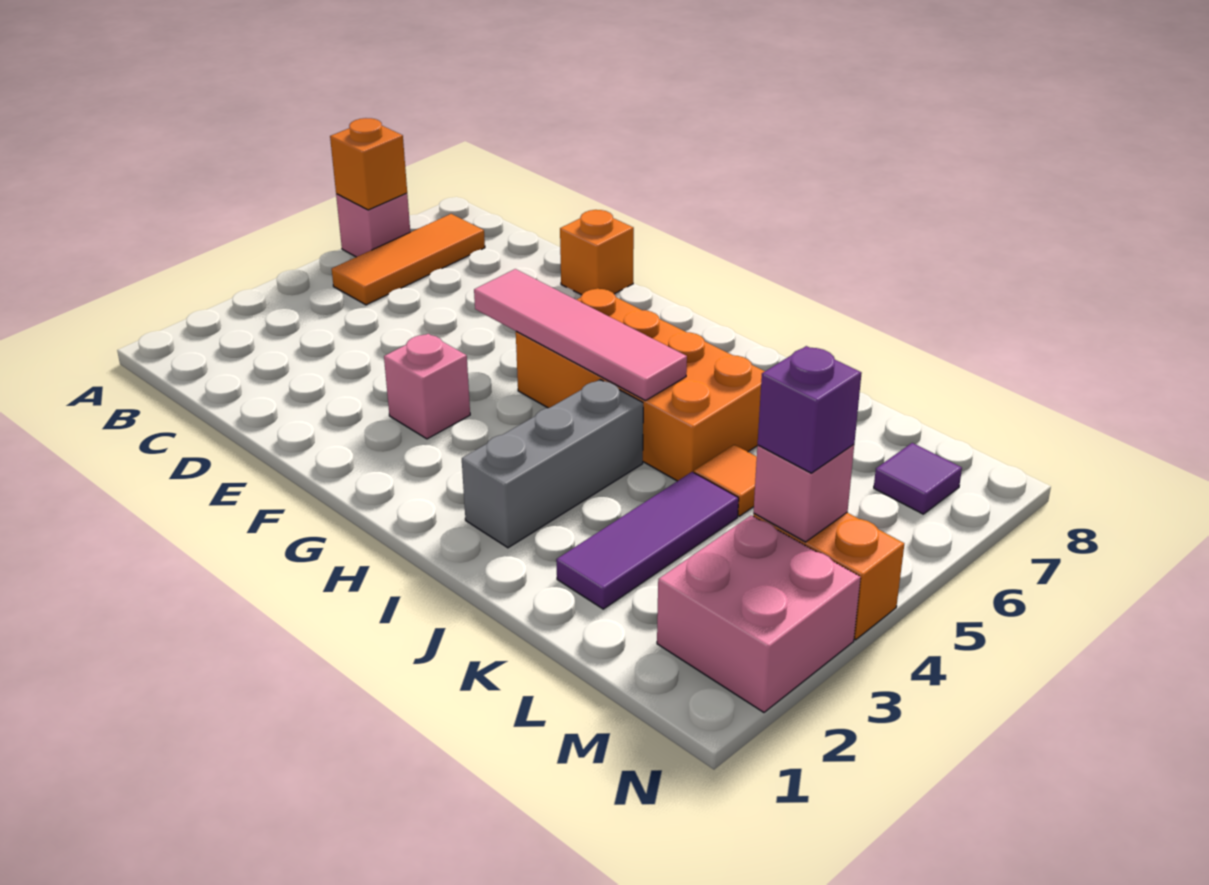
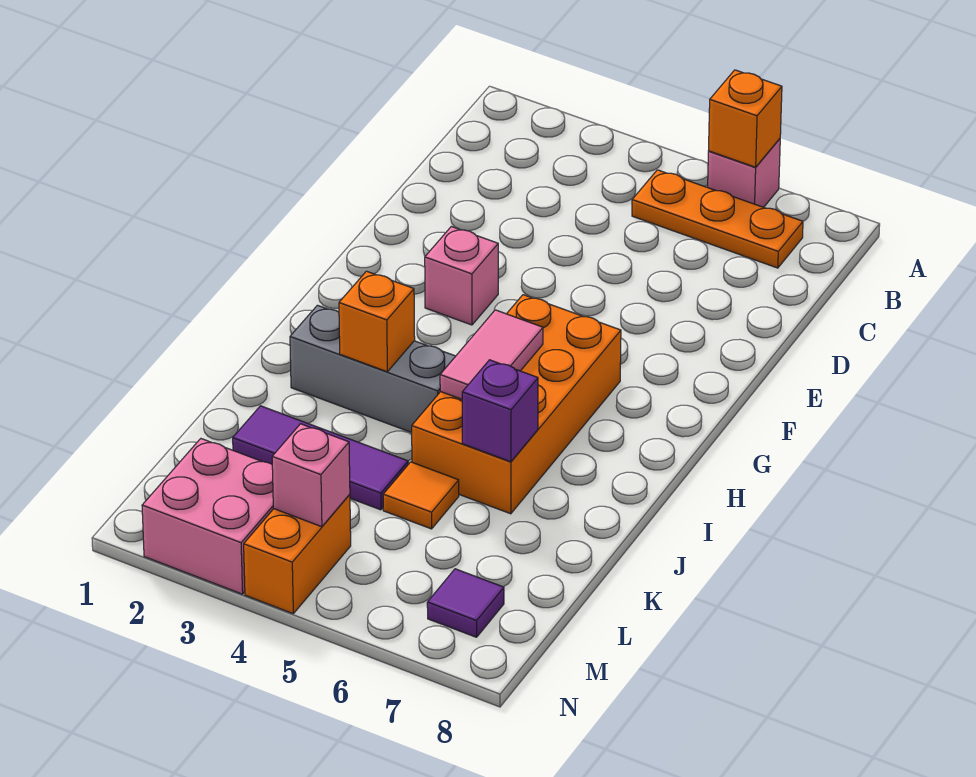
orange tile B5:B7 level 1 -> orange plate B5:B7 level 1
orange brick E8 level 1 -> orange brick I3 level 2
pink tile F5:I5 level 2 -> pink tile H5:I5 level 2
purple brick M4 level 3 -> purple brick J6 level 2

